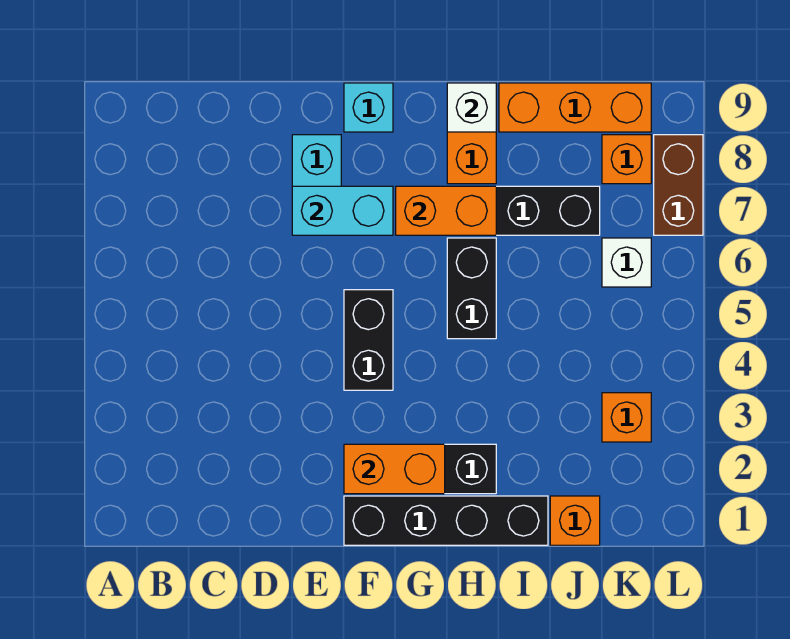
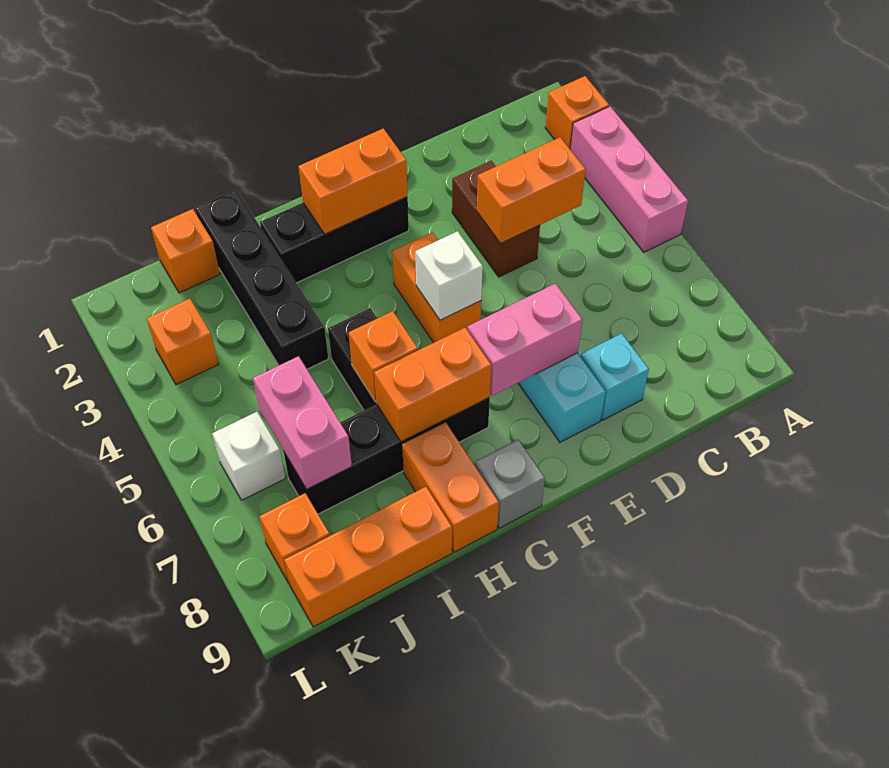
none -> orange brick A2 level 1
none -> pink brick A3:A5 level 1
none -> orange brick C4:D4 level 2
cyan brick E7:F7 level 2 -> pink brick E7:F7 level 2
black brick F1:I1 level 1 -> black brick I1:I4 level 1
black brick F4:F5 level 1 -> orange brick F4:F5 level 1
cyan brick F9 level 1 -> cyan brick D8 level 1
none -> grey brick G9 level 1
none -> orange brick H6 level 2
white brick H9 level 2 -> white brick F5 level 2
none -> pink brick J6:J7 level 2
brown brick L7:L8 level 1 -> brown brick D3:D4 level 1

